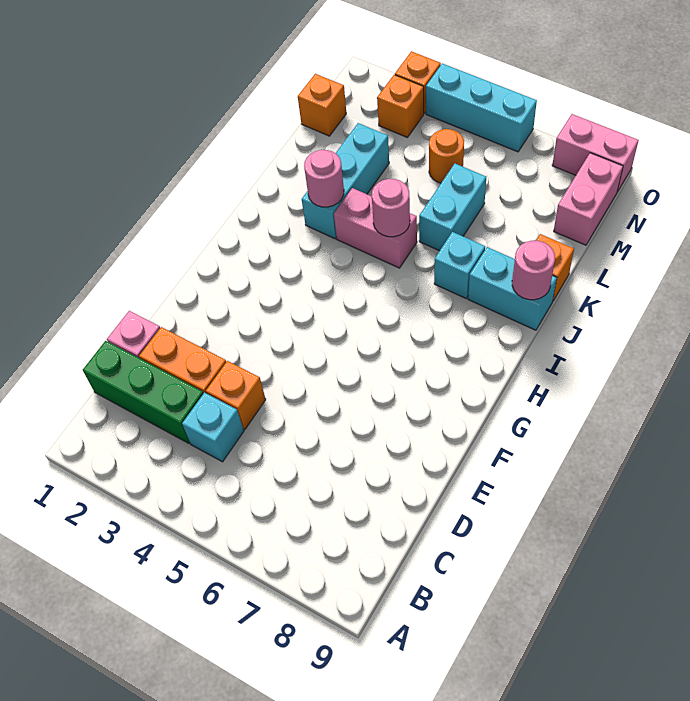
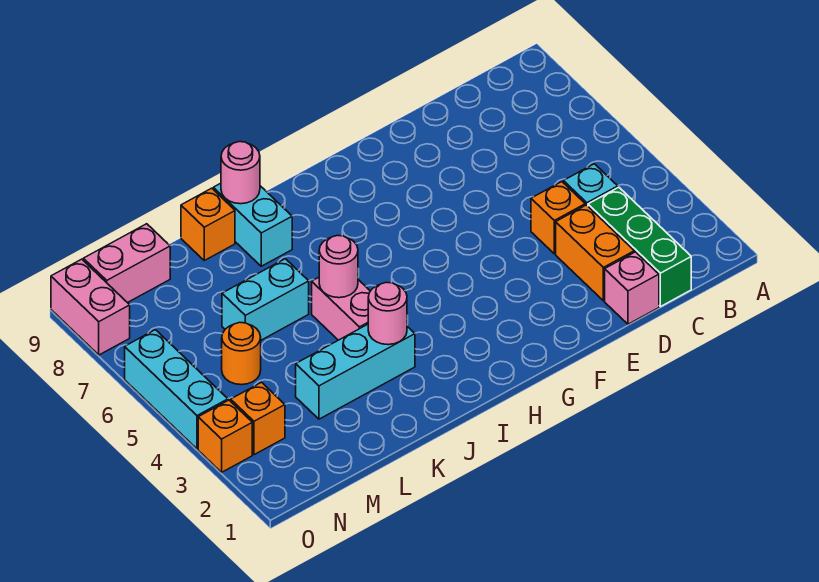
cyan brick J7 level 1 -> none
orange brick M1 level 1 -> none

